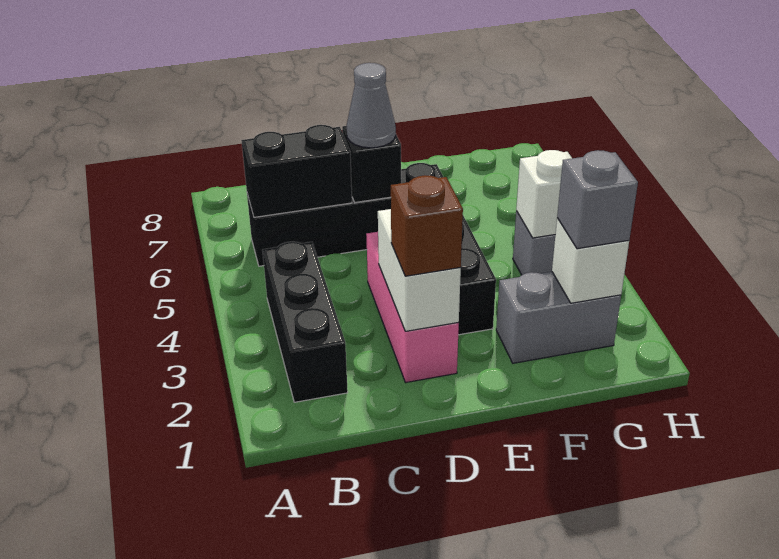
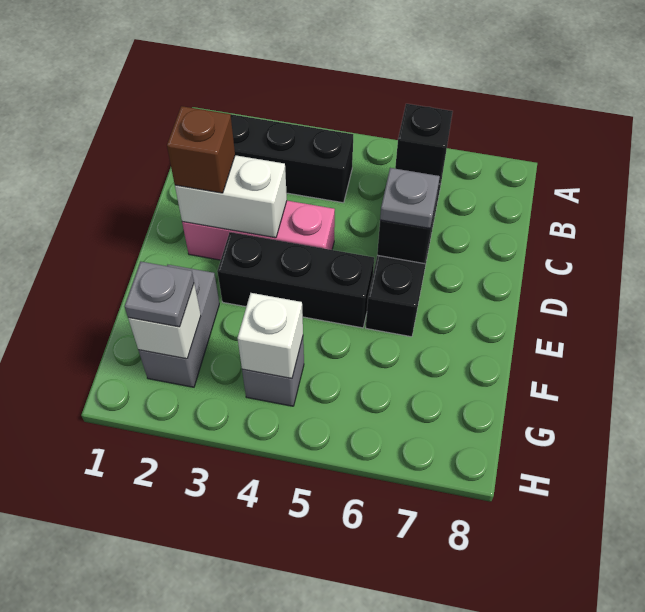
black brick B6:C6 level 2 -> black brick B6 level 2
grey cone D6 level 3 -> grey plate D6 level 3
grey brick G2 level 3 -> grey plate G2 level 3

